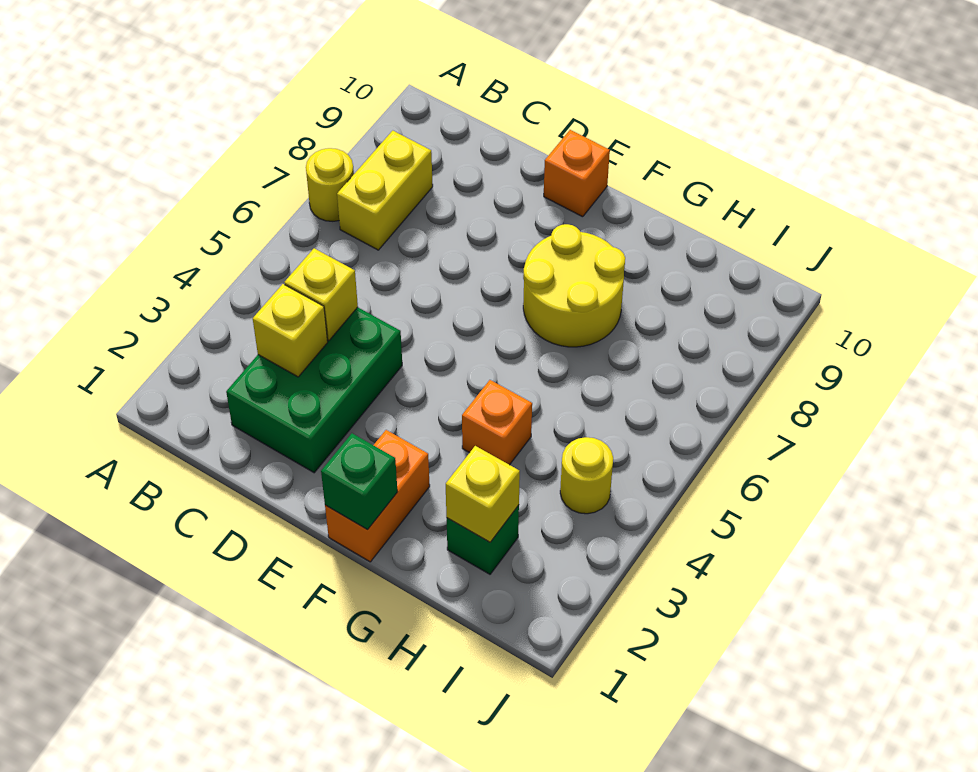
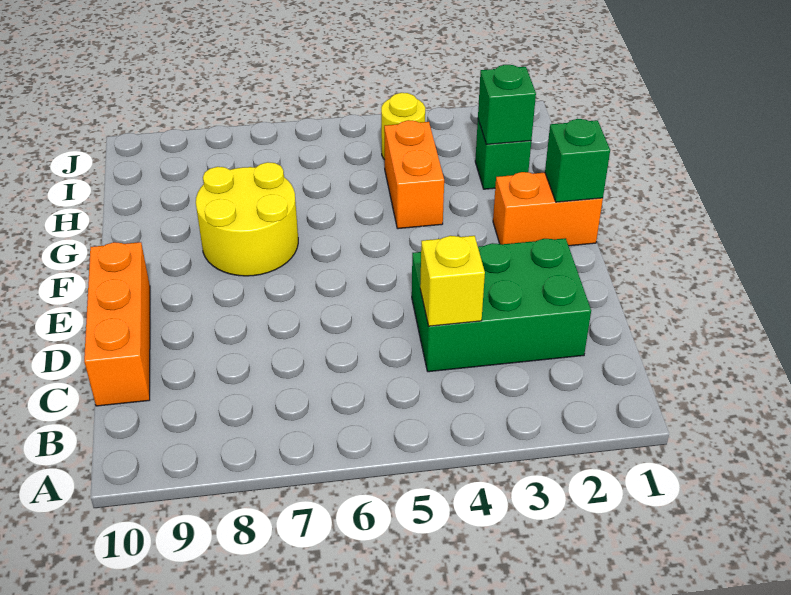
yellow round brick A7 level 1 -> none
yellow brick B7:B8 level 1 -> none
yellow brick C3 level 2 -> none
orange brick E10 level 1 -> orange brick C10:E10 level 1
orange brick G4 level 1 -> orange brick G4:H4 level 1
yellow brick H2 level 2 -> green brick H2 level 2

